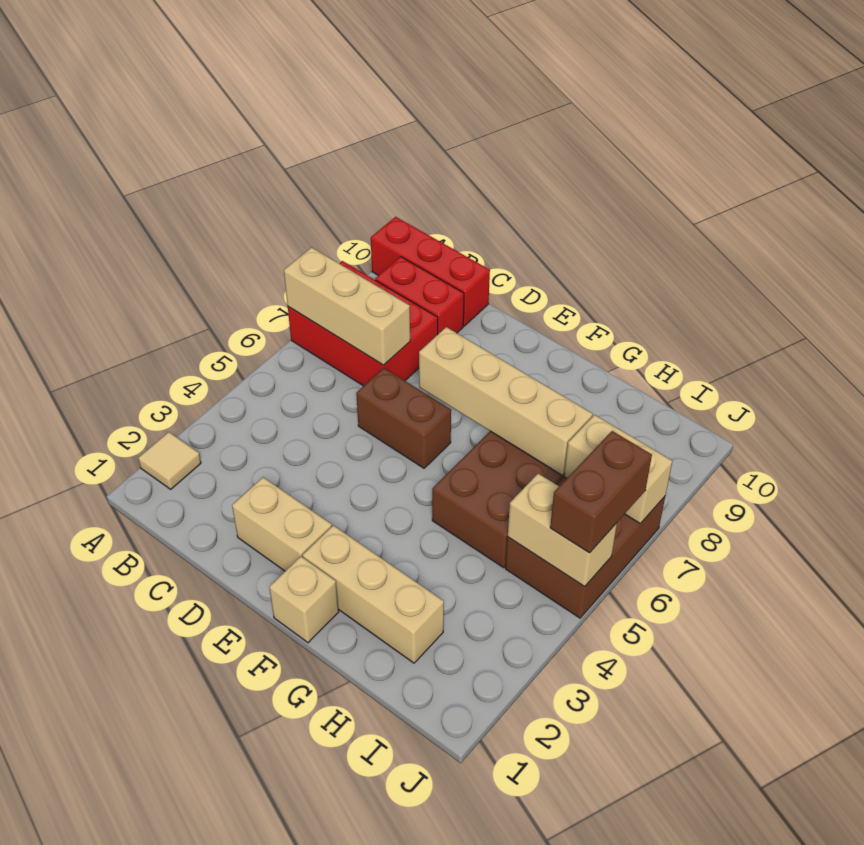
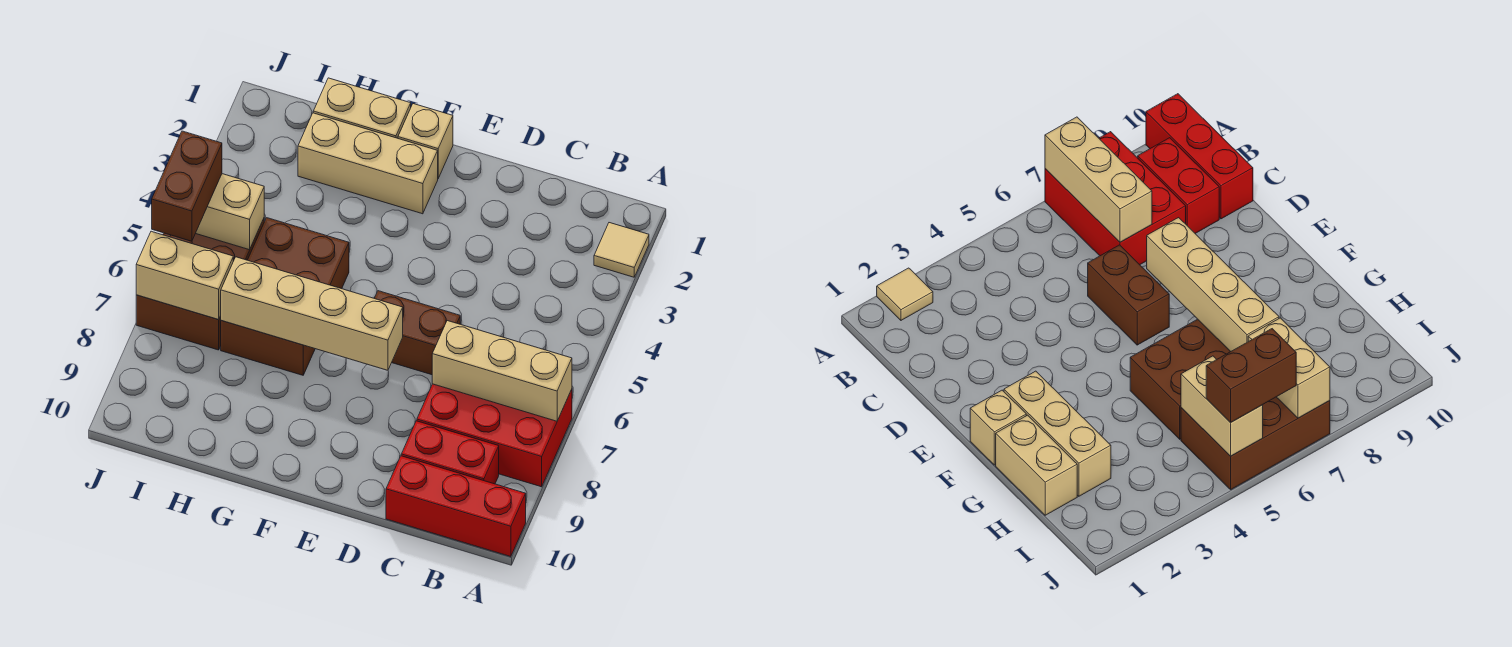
tan brick D2:E2 level 1 -> tan brick G1:H1 level 1

